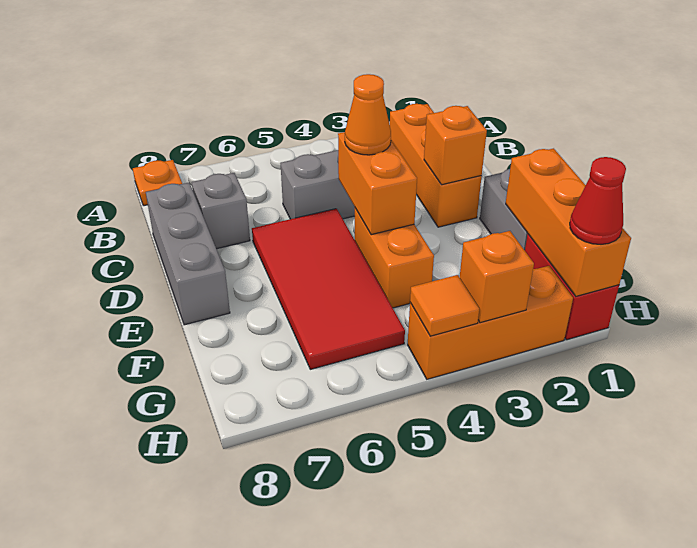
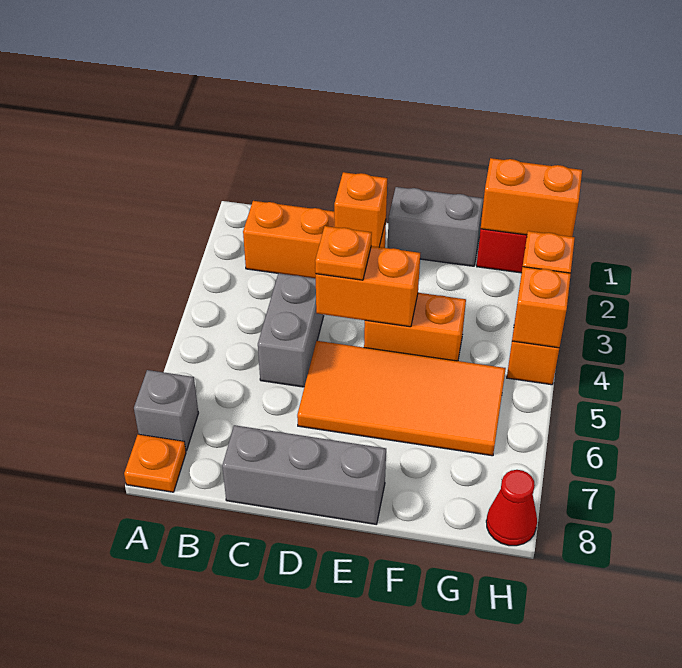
grey brick C7 level 1 -> grey brick A7 level 1
orange cone D4 level 3 -> orange plate D4 level 3
red tile D5:G6 level 1 -> orange tile D5:G6 level 1
orange brick F1:H1 level 2 -> orange brick G1:H1 level 2
red cone H1 level 3 -> red cone H8 level 1
orange tile H4 level 2 -> orange brick H4 level 2

